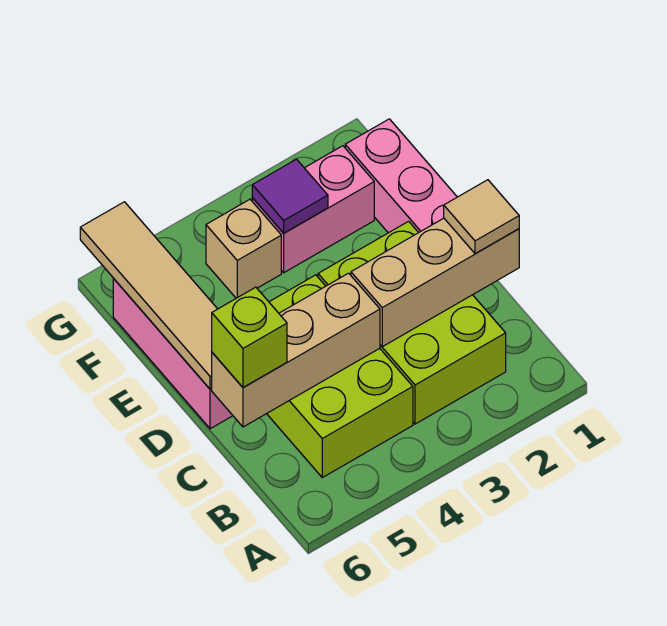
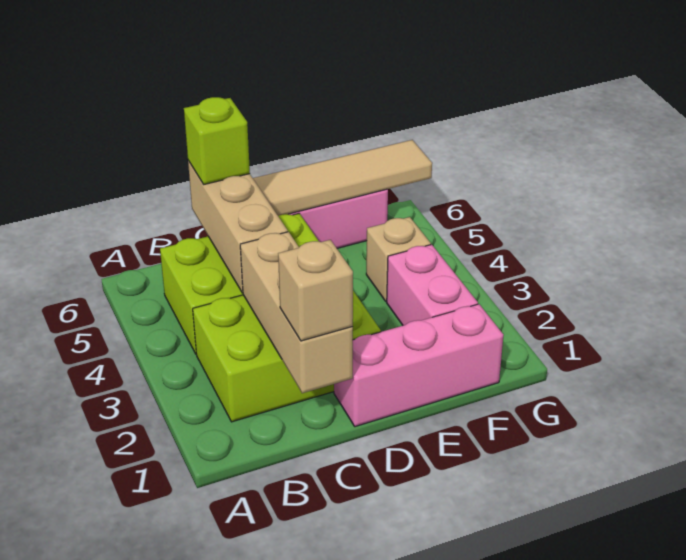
tan tile C1 level 3 -> tan brick C1 level 3
purple tile F3 level 2 -> none

